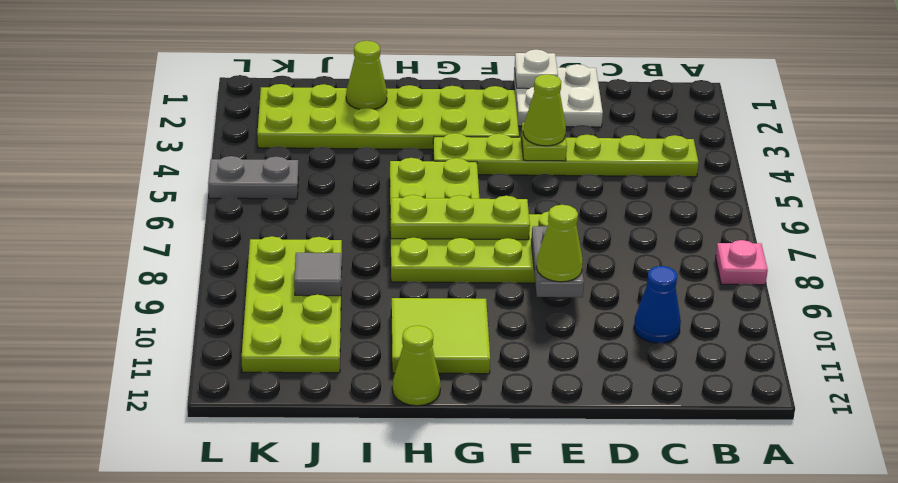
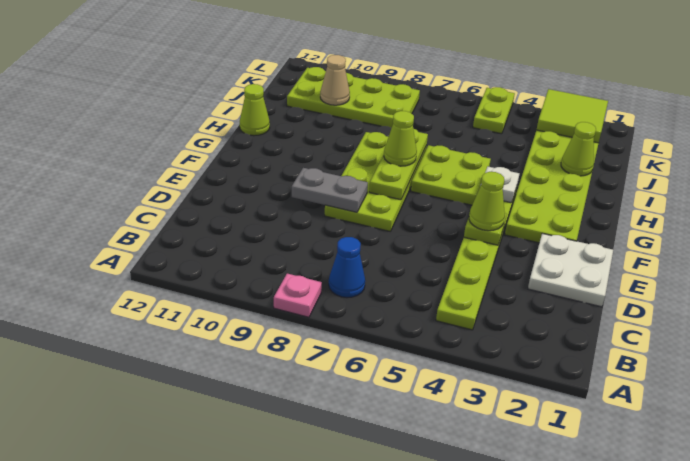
blue cone C10 level 1 -> blue cone B7 level 1
white plate E1 level 2 -> white plate G4 level 2
lime cone E9 level 3 -> lime cone G7 level 3
lime tile G10:H11 level 1 -> lime tile K2:L3 level 2
grey tile J9 level 2 -> none
none -> tan cone J10 level 2
grey plate K5:L5 level 1 -> lime plate K5:L5 level 1

